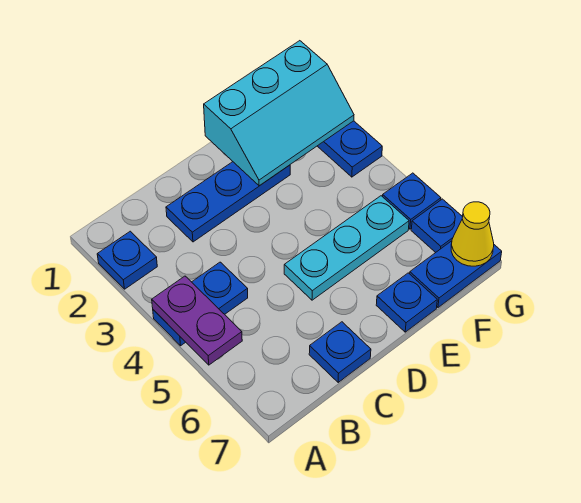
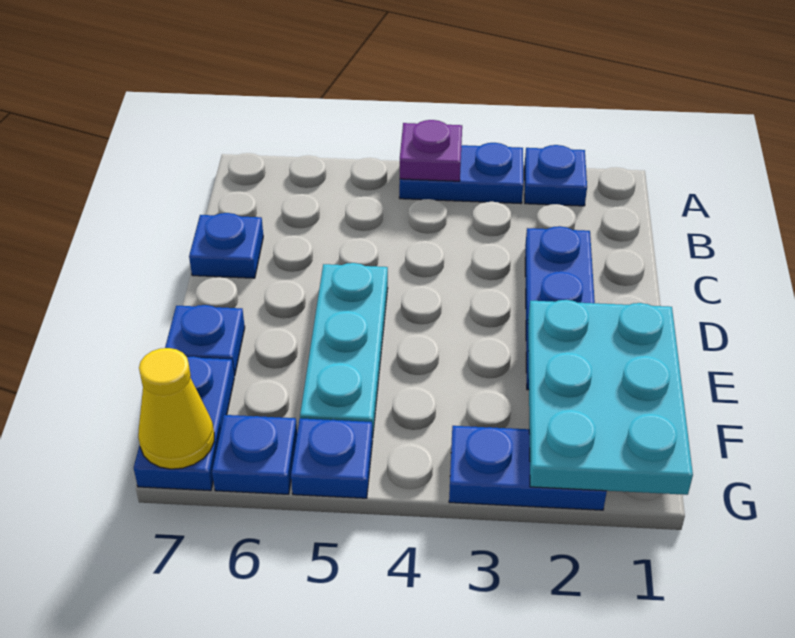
blue plate A4:B4 level 1 -> blue plate A3:A4 level 1
purple plate A4:A5 level 2 -> purple plate A4 level 2
cyan slope E1:G2 level 2 top 1 -> cyan plate E1:G2 level 2

